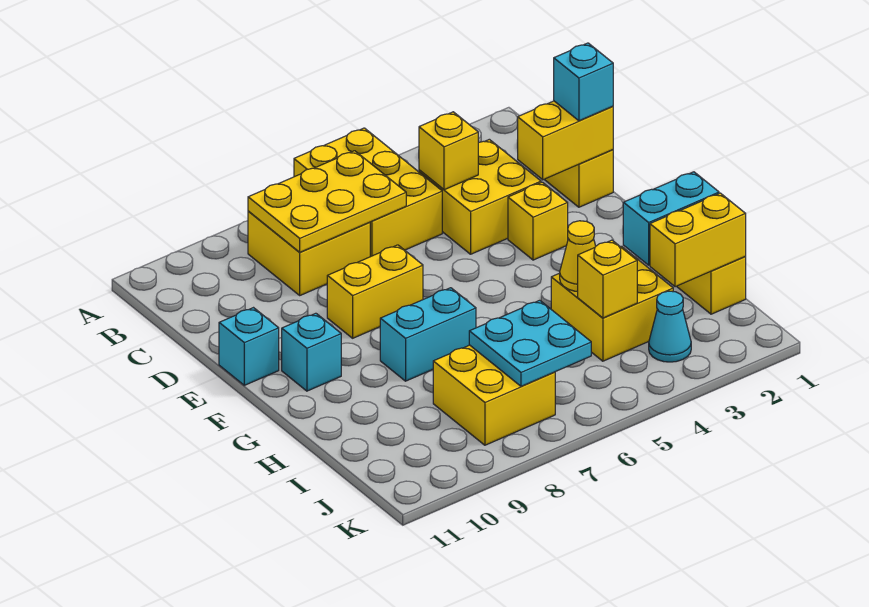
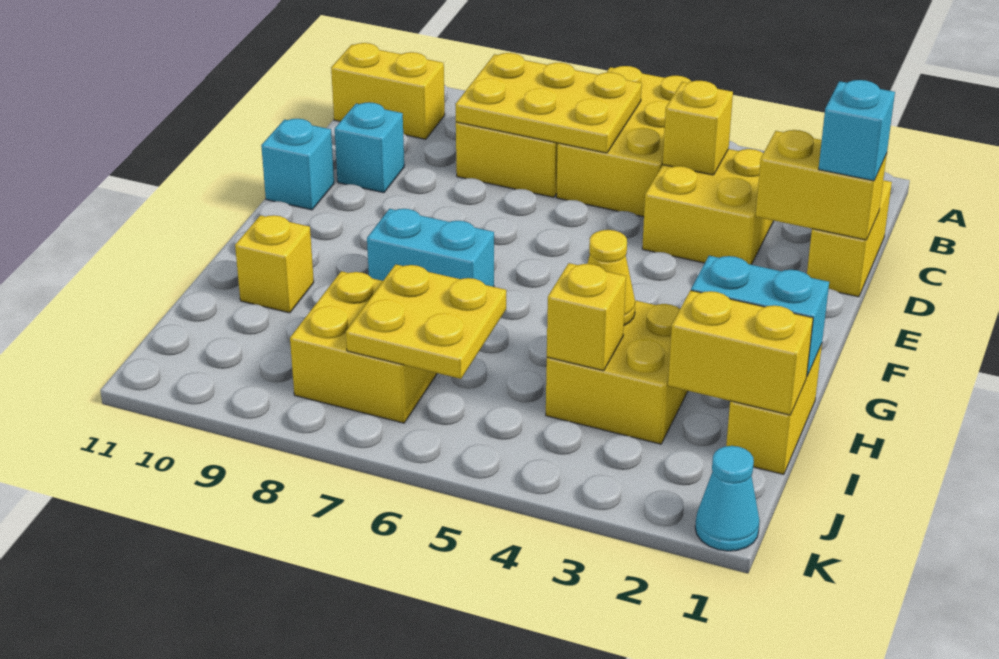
yellow brick E3 level 1 -> yellow brick H10 level 1
yellow brick E7:E8 level 1 -> yellow brick B10:B11 level 1
cyan brick F10 level 1 -> cyan brick D10 level 1
cyan plate I6:J7 level 2 -> yellow plate I6:J7 level 2
cyan cone J3 level 1 -> cyan cone K1 level 1

